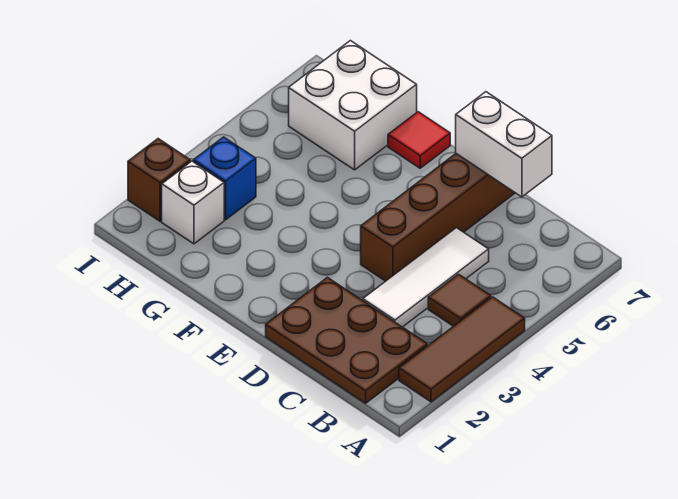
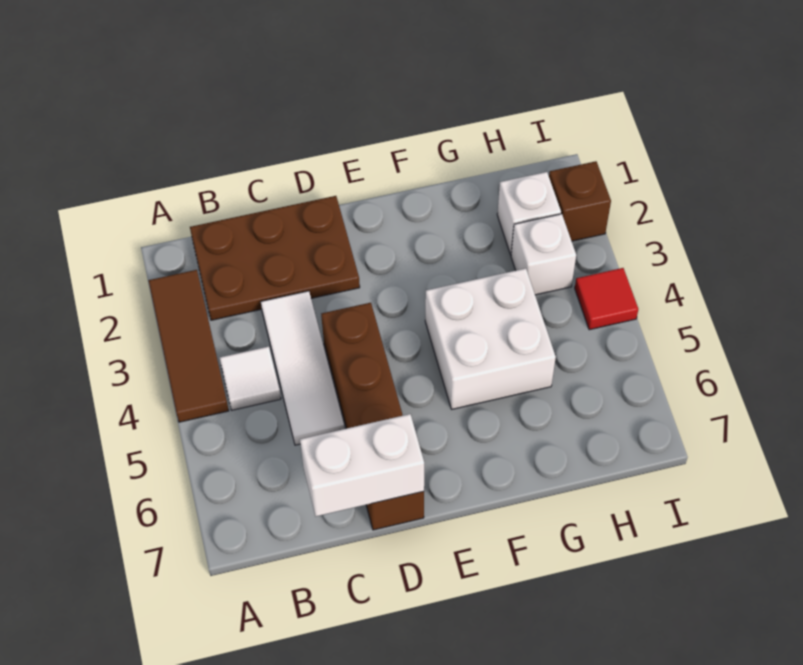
brown tile B4 level 1 -> white tile B4 level 1
red tile F7 level 1 -> red tile I4 level 1
white brick G6:H7 level 1 -> white brick F4:G5 level 1
blue brick H3 level 1 -> white brick H3 level 1

